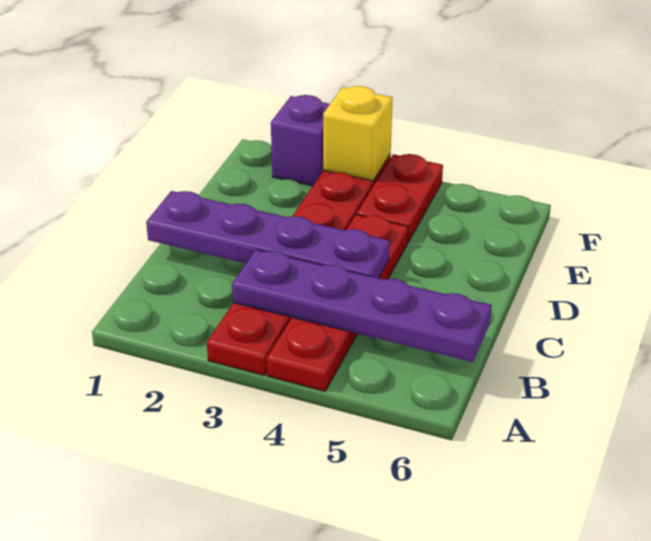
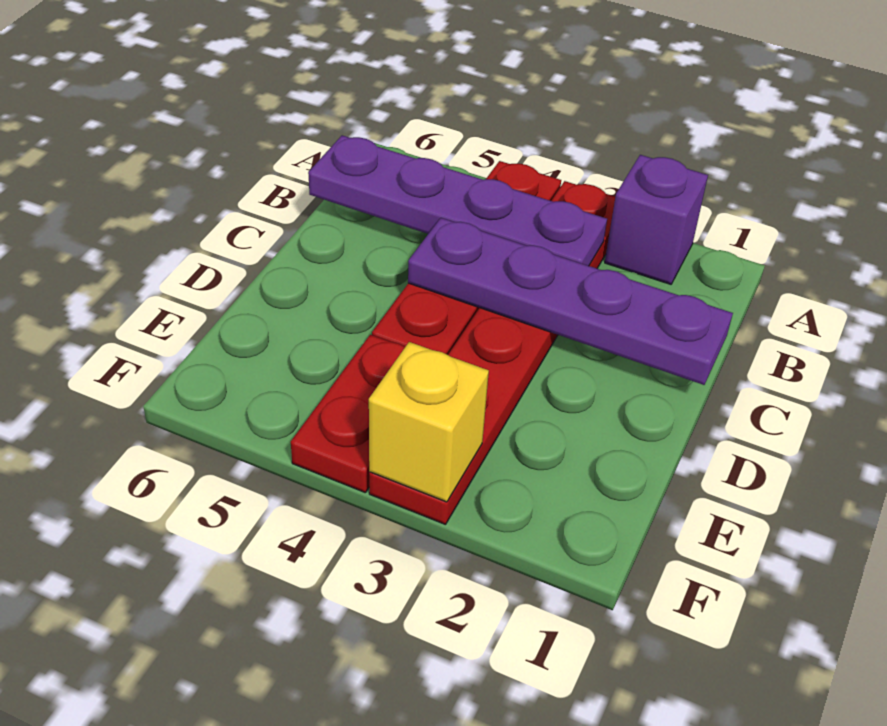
purple brick F2 level 1 -> purple brick A2 level 1

